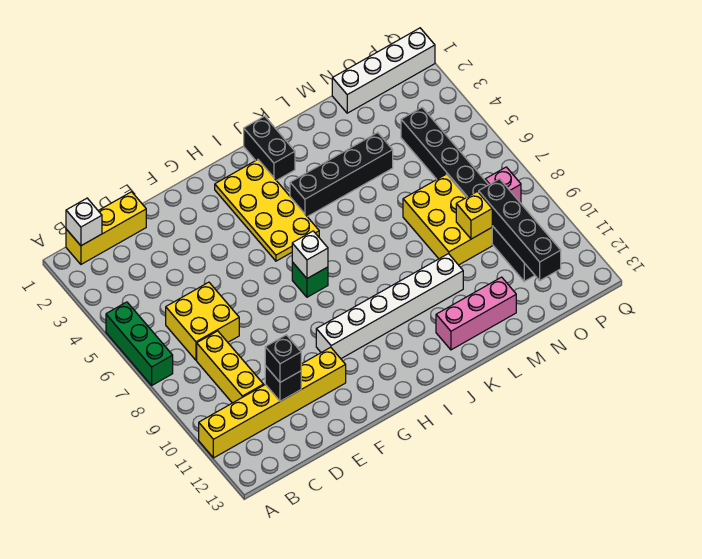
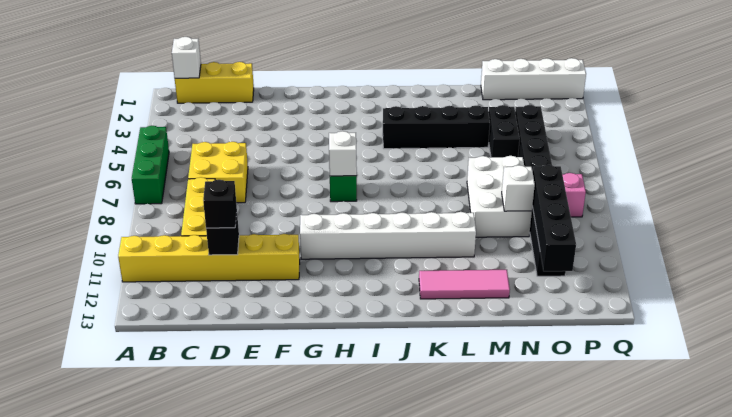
yellow plate H2:I5 level 1 -> none
black brick J1:J2 level 1 -> black brick N4:N5 level 1
pink brick K12:M12 level 1 -> pink tile K12:M12 level 1
yellow brick M7:N9 level 1 -> white brick M7:N9 level 1
yellow brick N9 level 2 -> white brick N9 level 2

